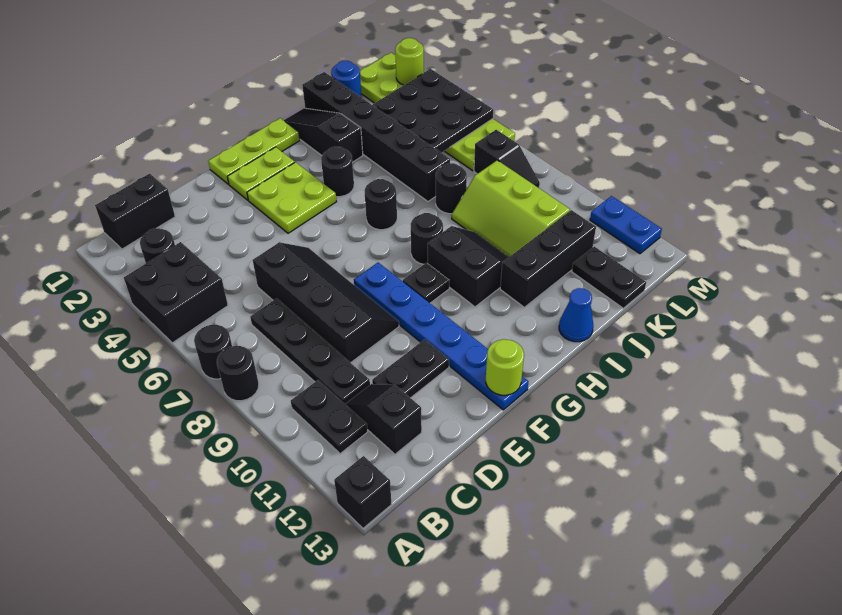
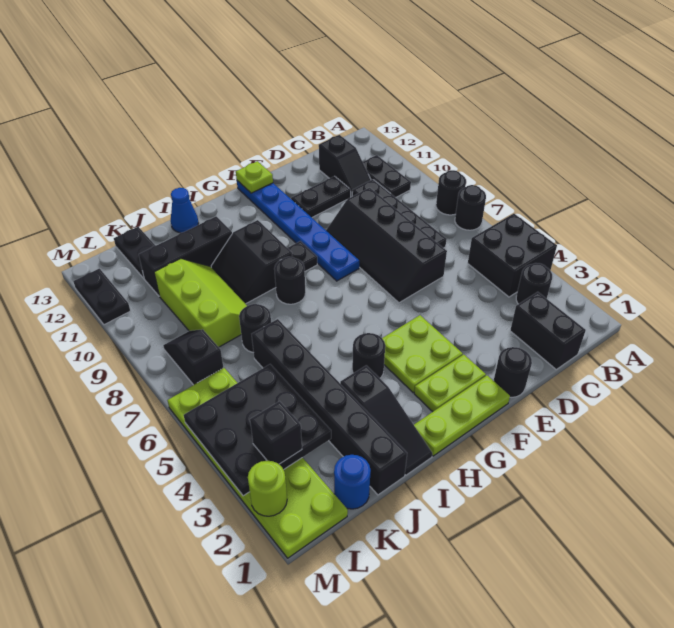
black brick A13 level 1 -> black brick L3 level 3
black brick B1:C1 level 1 -> black brick C1:C2 level 1
lime round brick F13 level 2 -> lime plate F13 level 2
black round brick H6 level 1 -> black round brick E1 level 1
blue plate M11:M12 level 1 -> black plate M11:M12 level 1

